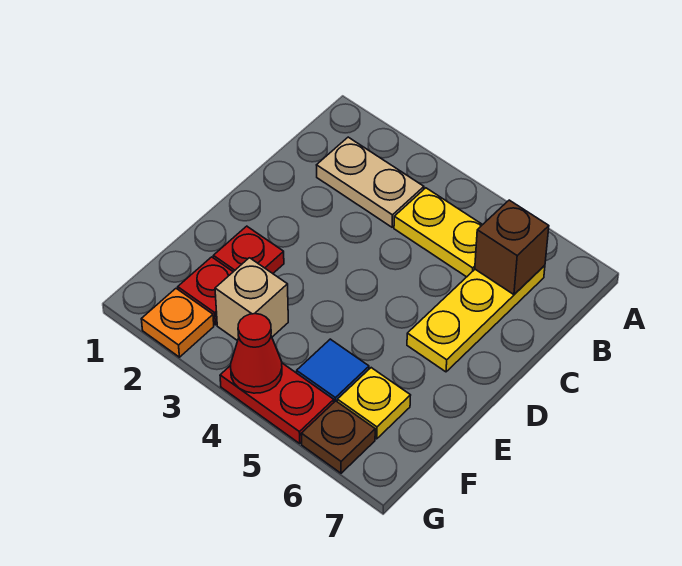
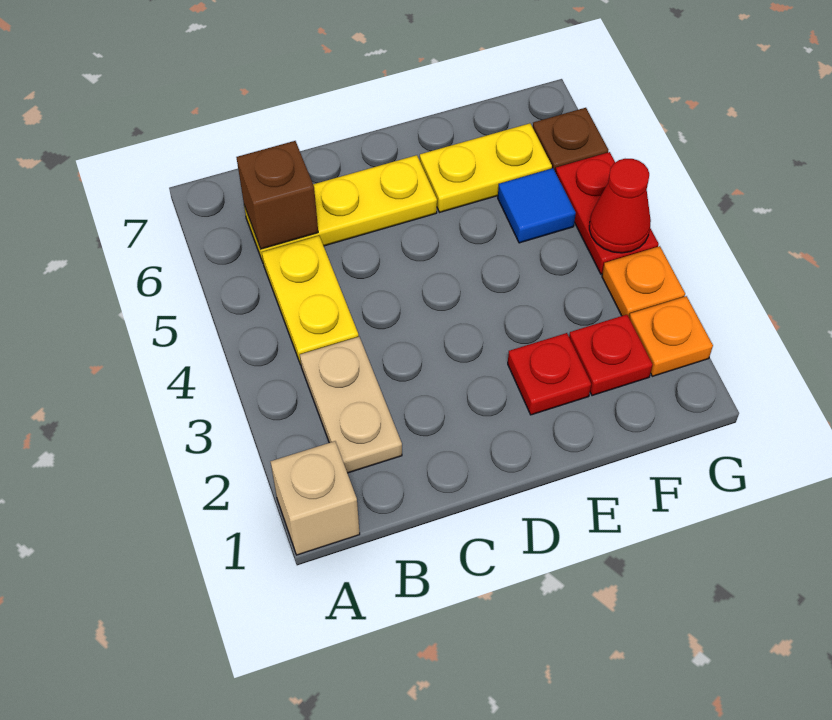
tan brick F3 level 1 -> tan brick A1 level 1
yellow plate F6 level 1 -> yellow plate E6:F6 level 1
none -> orange plate G3 level 1

